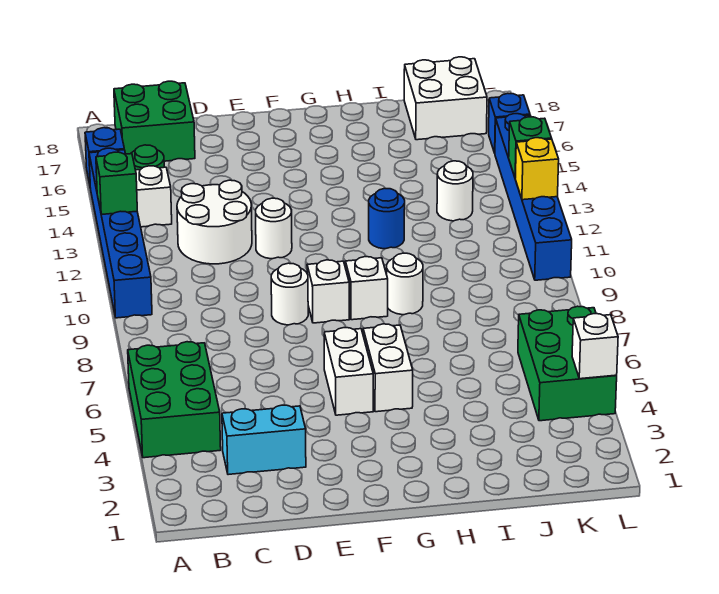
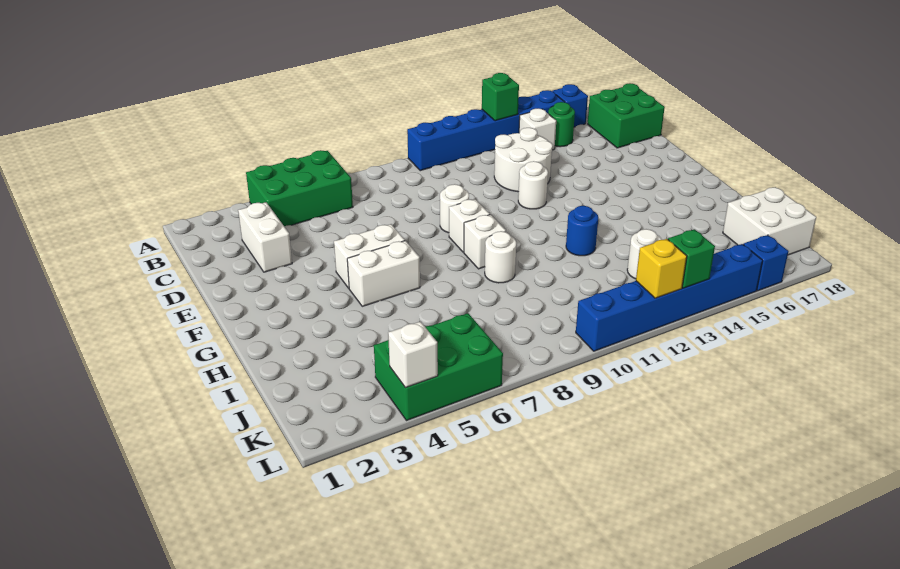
cyan brick C3:D3 level 1 -> white brick C3:D3 level 1

